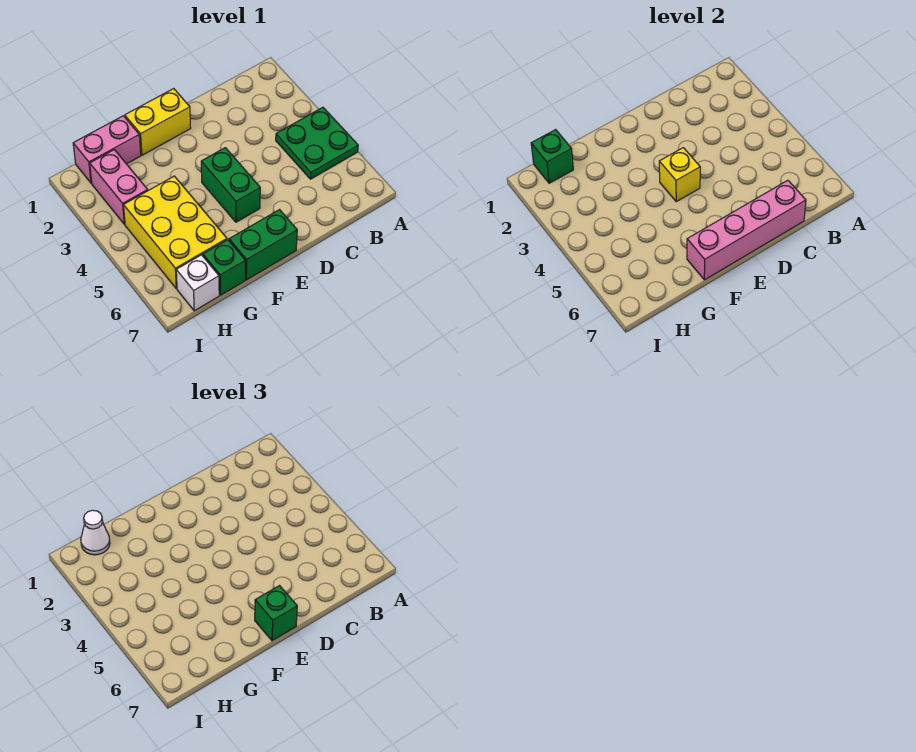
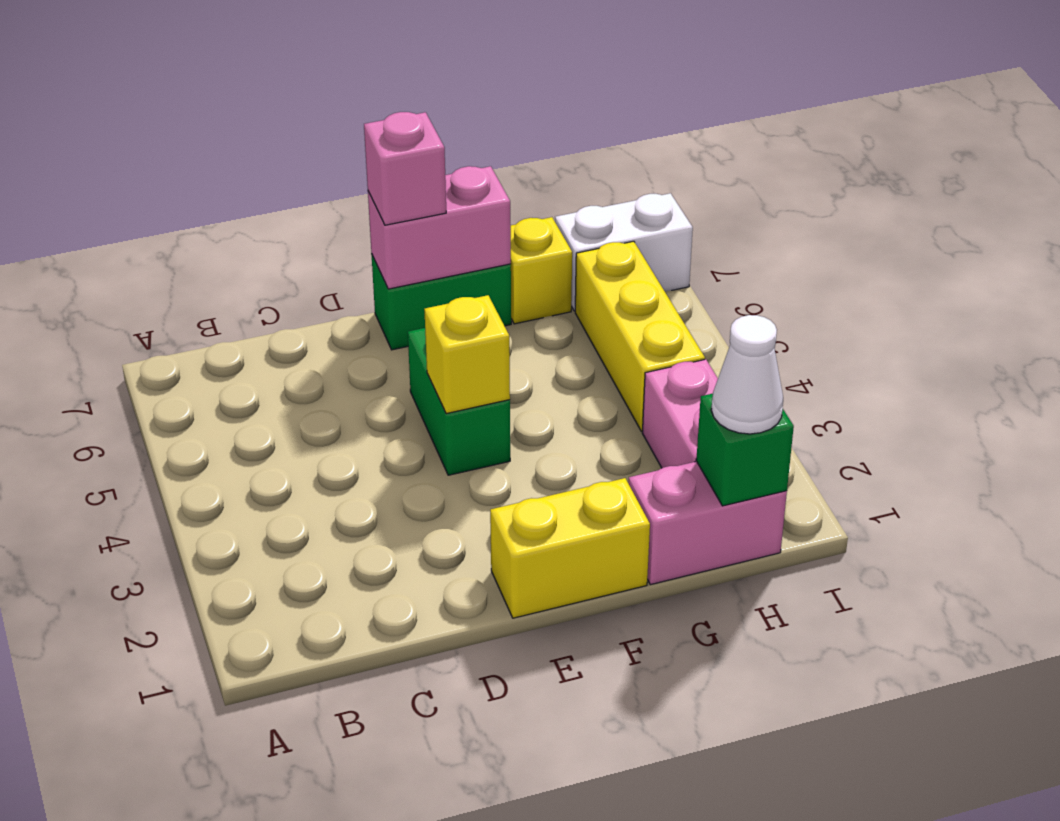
green plate A4:B5 level 1 -> none
pink brick C7:F7 level 2 -> pink brick E7:F7 level 2
green brick E7 level 3 -> pink brick E7 level 3
yellow brick G4:H6 level 1 -> yellow brick H4:H6 level 1
green brick G7 level 1 -> yellow brick G7 level 1
white brick H7 level 1 -> white brick H7:I7 level 1

